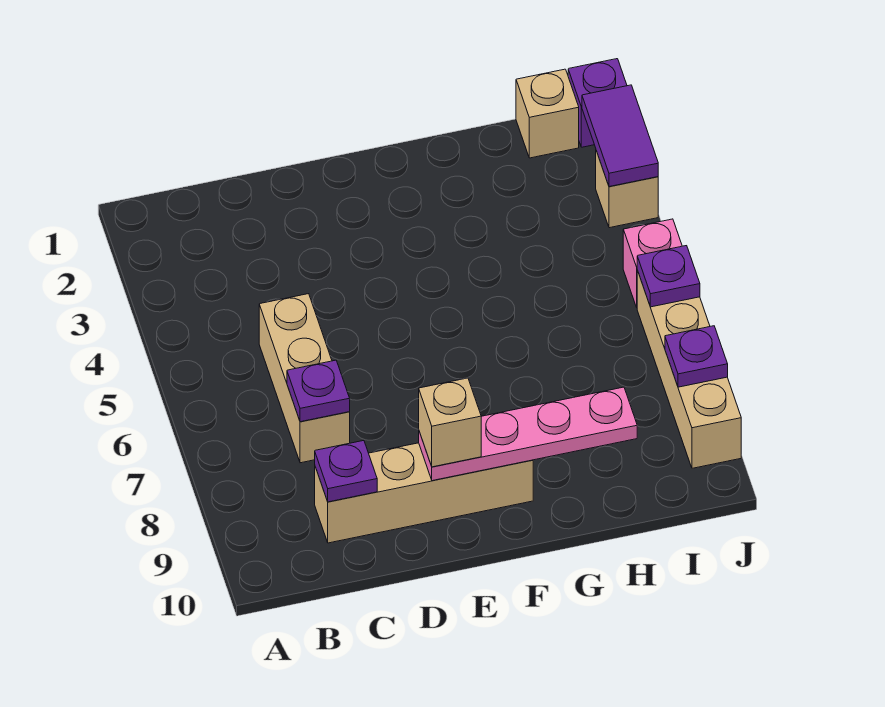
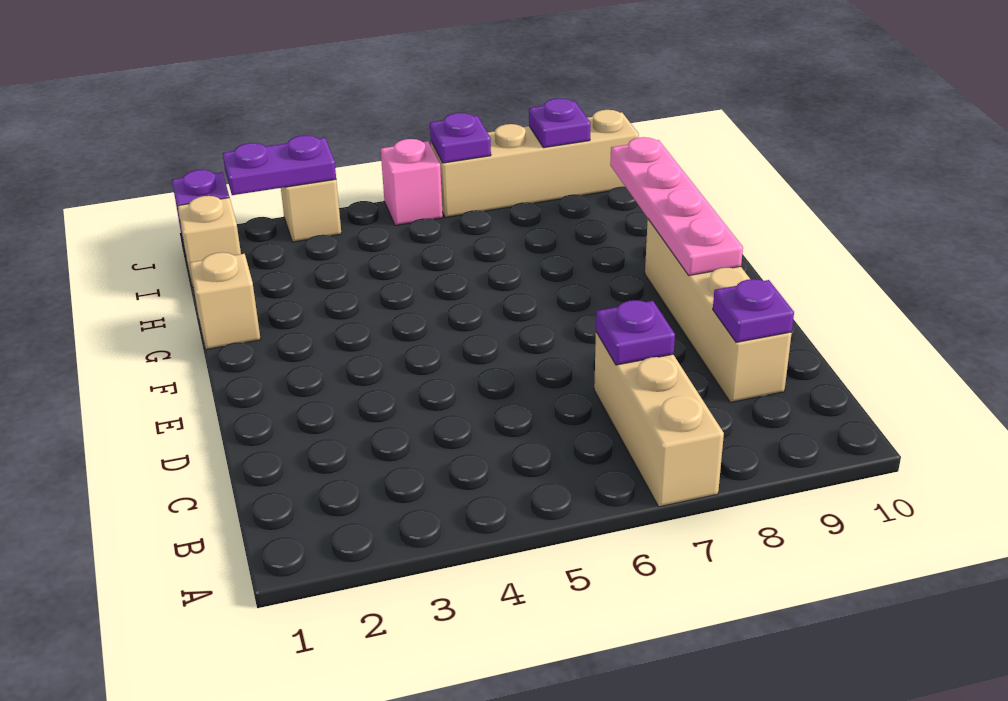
tan brick C5:C7 level 1 -> tan brick A7:C7 level 1
tan brick E9 level 3 -> tan brick G1 level 1
purple tile J2:J3 level 2 -> purple plate J2:J3 level 2

